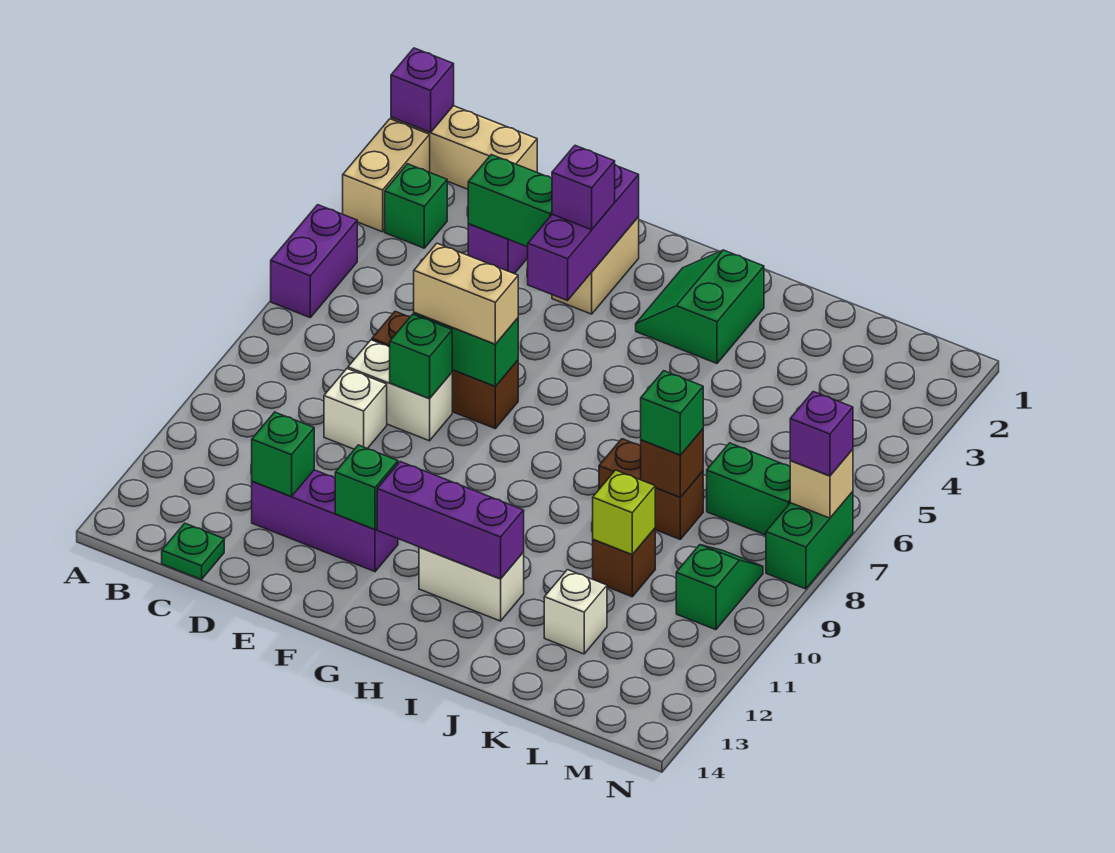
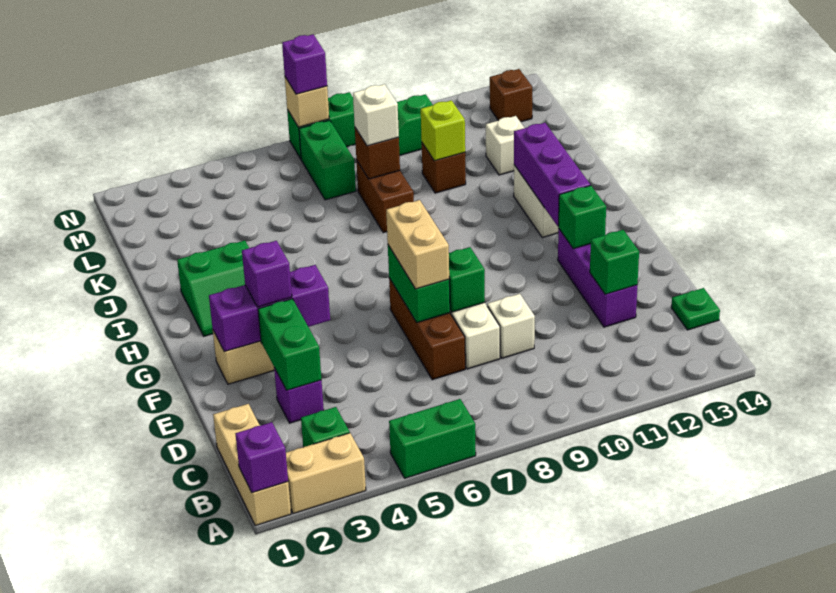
purple brick A5:A6 level 1 -> green brick A5:A6 level 1
green brick K8 level 3 -> white brick K8 level 3
none -> brown brick M13 level 1

